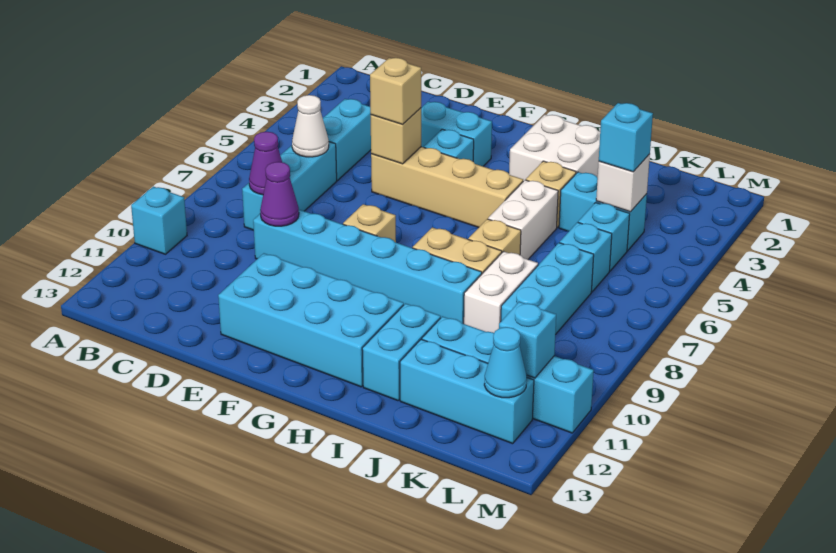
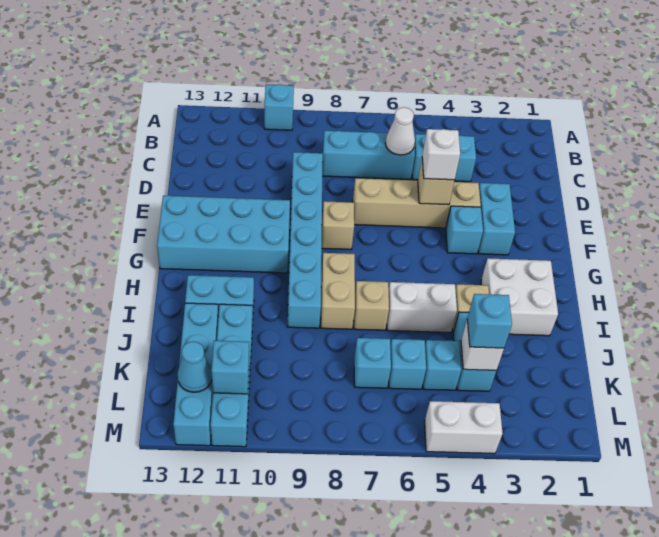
purple cone C8 level 2 -> none
purple cone D9 level 2 -> none
tan brick E5:H5 level 1 -> tan brick E4:E7 level 1
tan brick E5 level 3 -> white brick E5 level 3
cyan brick E11:H12 level 1 -> cyan brick F10:G13 level 1
white brick J8:J9 level 1 -> white brick M4:M5 level 1
cyan brick J12:L12 level 1 -> cyan brick J12:M12 level 1
cyan brick K7:K9 level 1 -> cyan brick K7 level 1

